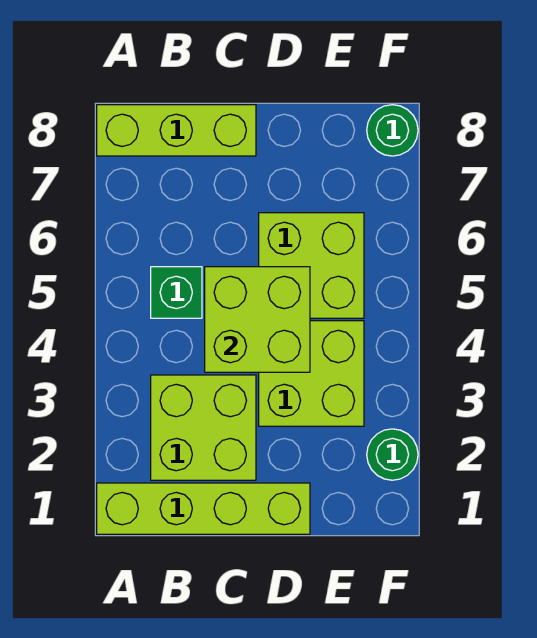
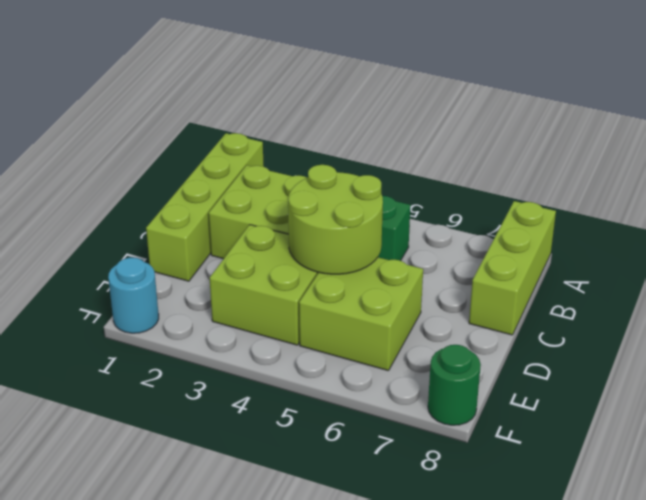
lime brick C4:D5 level 2 -> lime round brick C4:D5 level 2
none -> cyan round brick F1 level 1
green round brick F2 level 1 -> none

